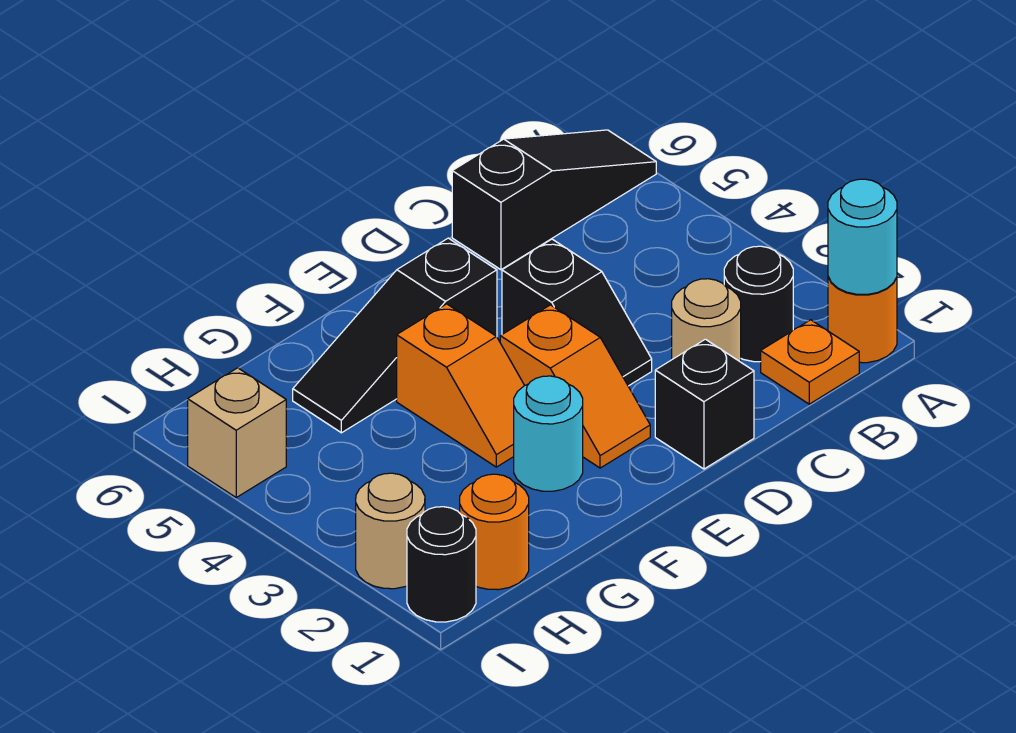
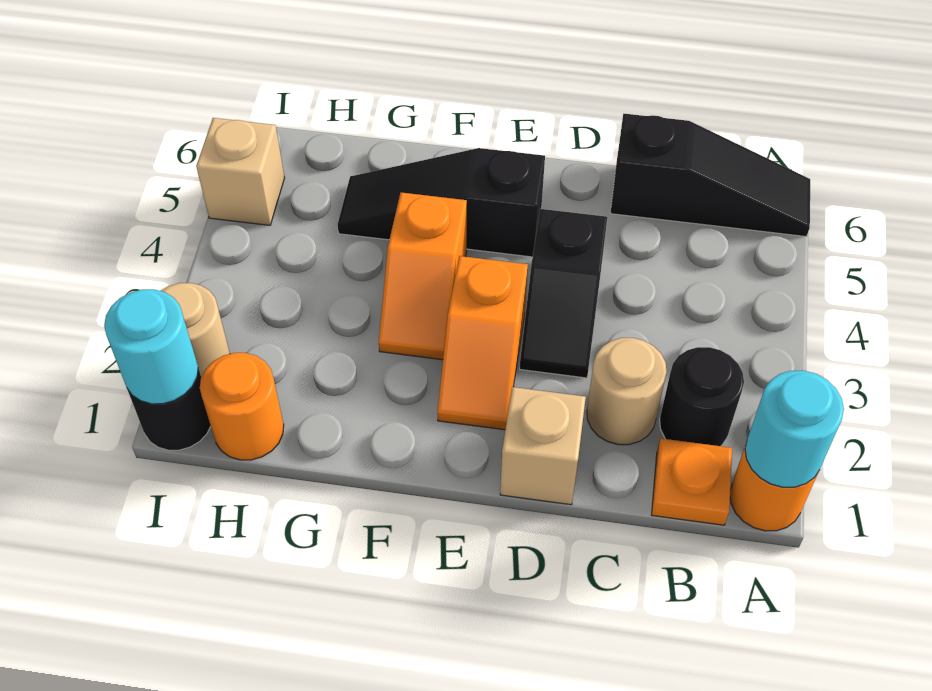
black brick D1 level 1 -> tan brick D1 level 1
cyan round brick F2 level 1 -> cyan round brick I1 level 2

